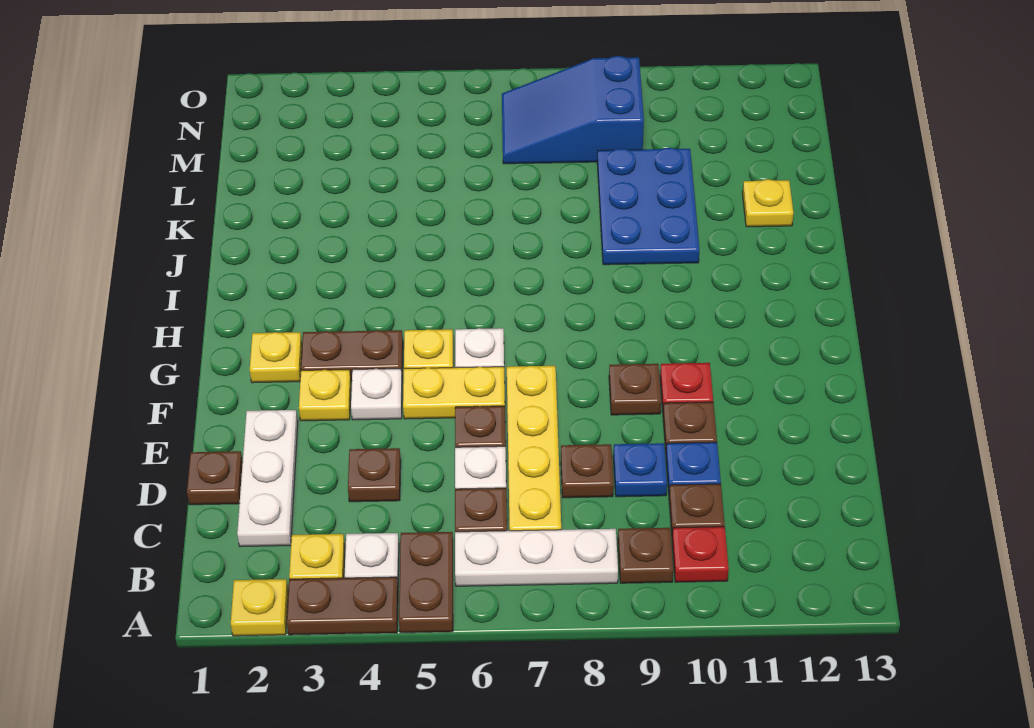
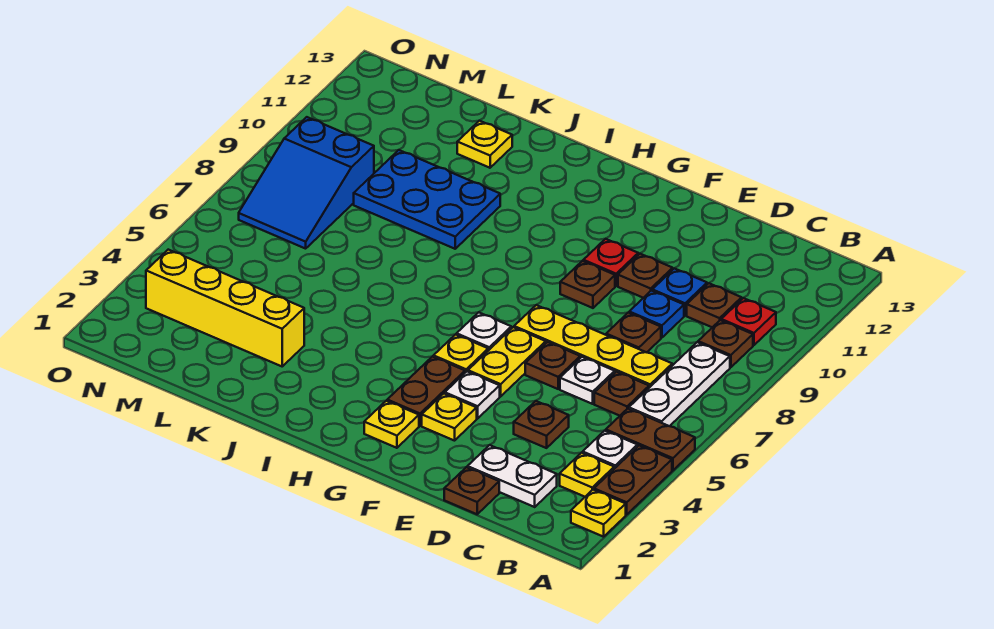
white plate C2:E2 level 1 -> white plate C2:D2 level 1
none -> yellow brick K3:N3 level 1

